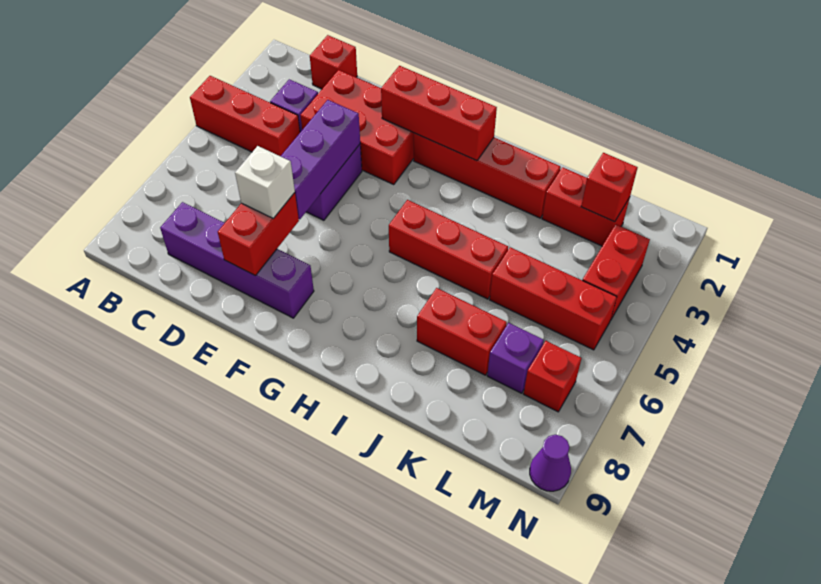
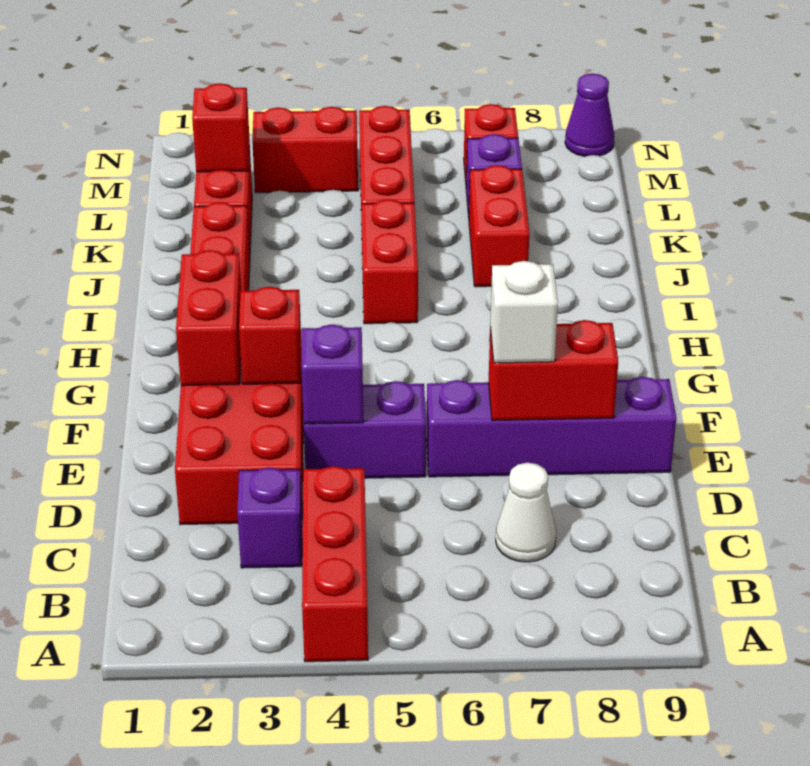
red brick C1 level 1 -> red brick F3 level 2
none -> white cone C7 level 1
purple brick C8:F8 level 1 -> purple brick E6:E9 level 1
purple brick E4:E6 level 2 -> purple brick E4 level 2
red brick F2:H2 level 2 -> red brick F2:G2 level 2
red brick H5:J5 level 1 -> red brick I5:J5 level 1

